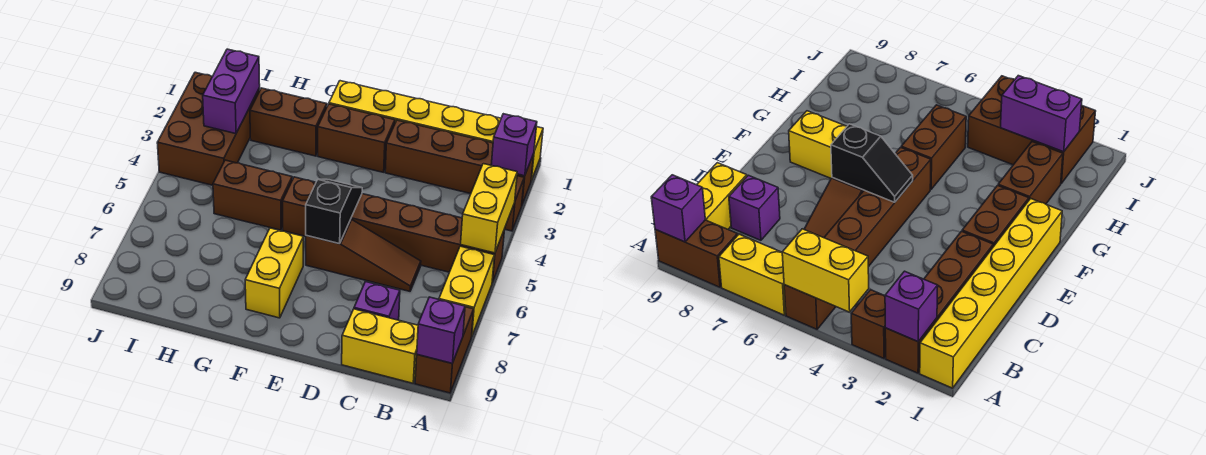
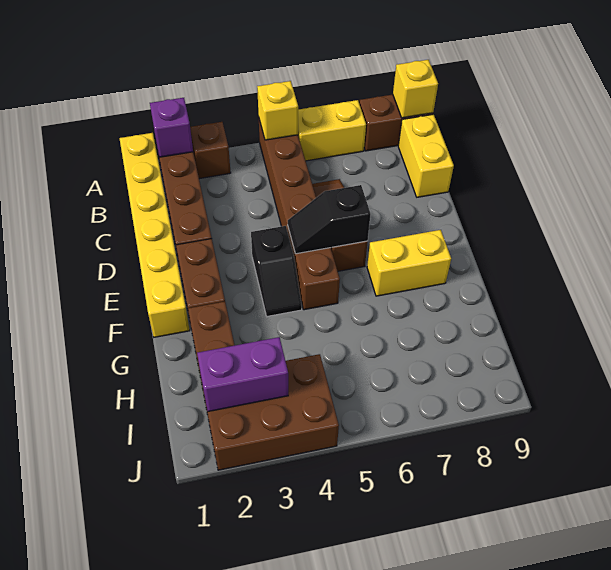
yellow brick A4:A5 level 2 -> yellow brick A5 level 2
purple brick A9 level 2 -> yellow brick A9 level 2
purple brick C8 level 1 -> none
none -> black slope E4:F4 level 1 top E
brown brick G5:H5 level 1 -> none

